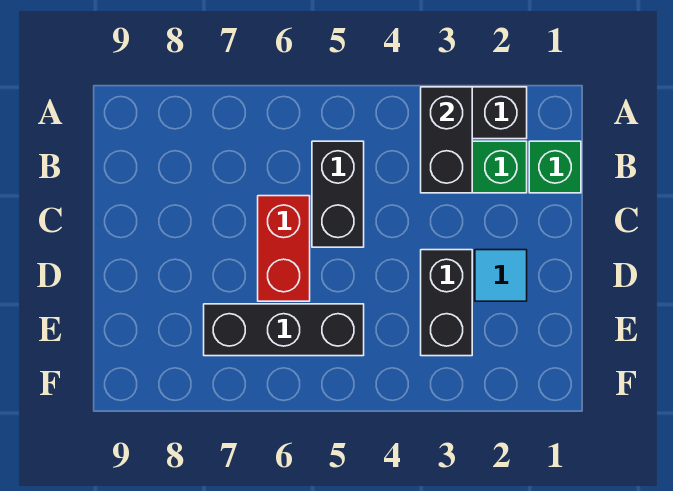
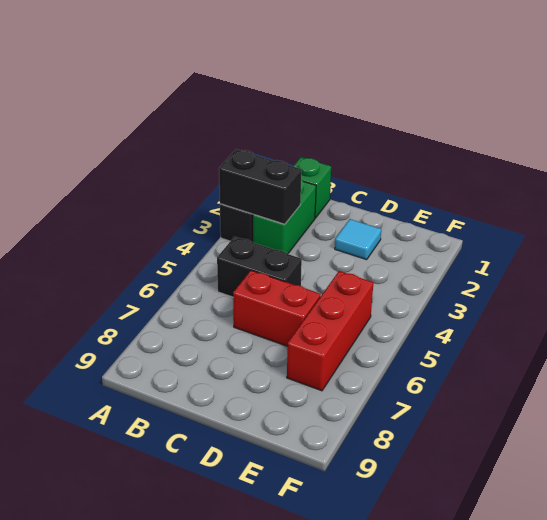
black brick D3:E3 level 1 -> none
black brick E5:E7 level 1 -> red brick E5:E7 level 1

